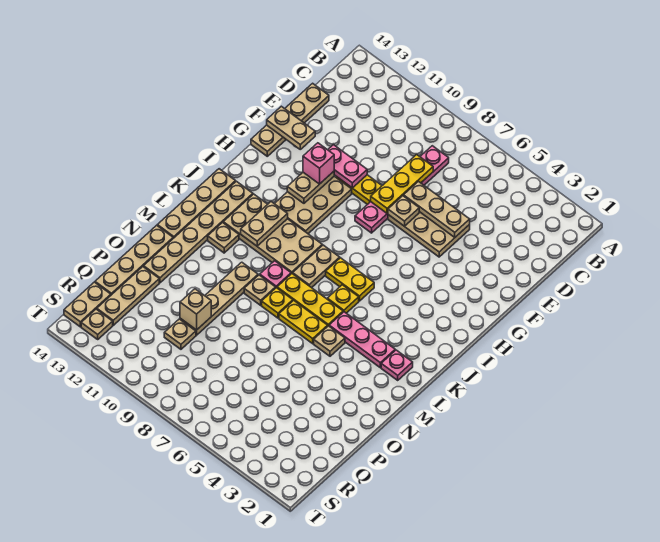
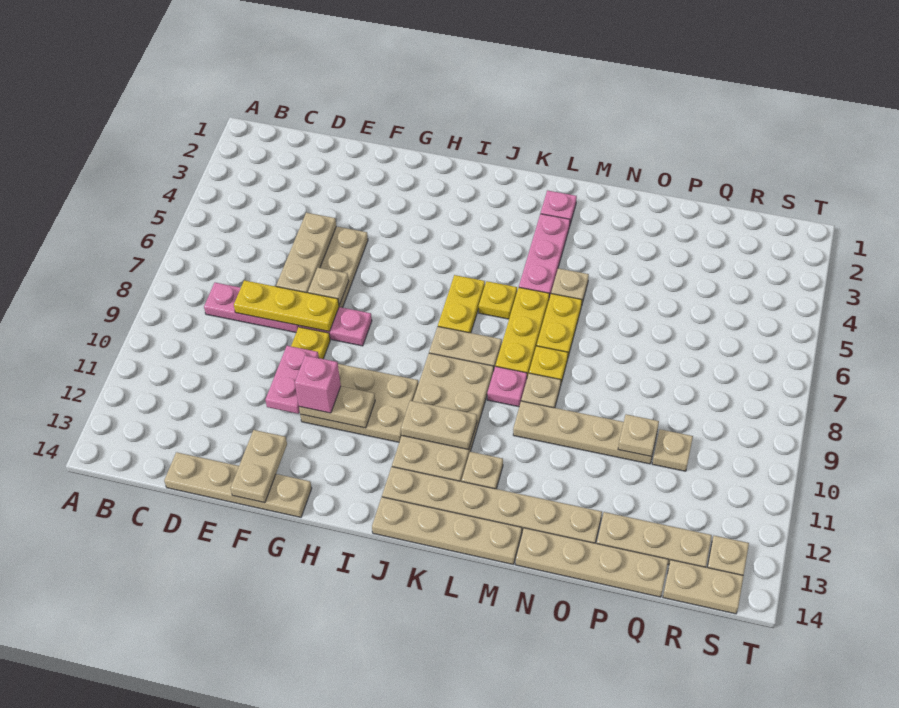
tan brick P10 level 2 -> tan plate P10 level 2

